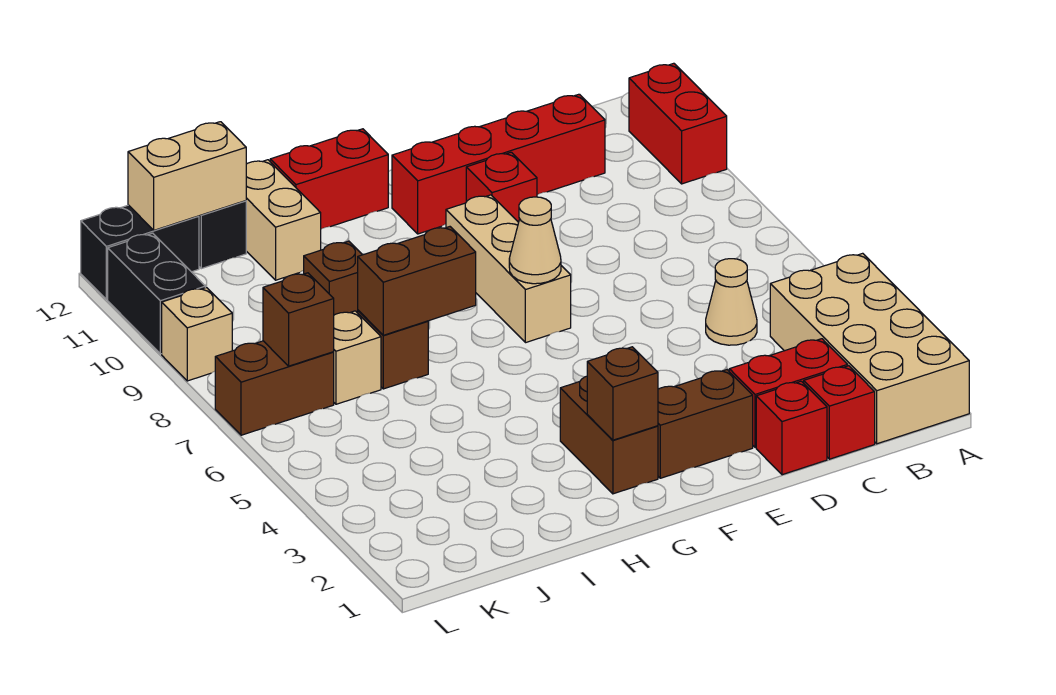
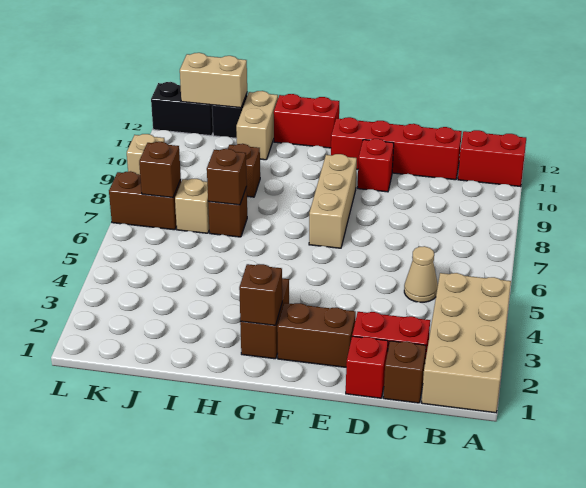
red brick A10:A11 level 1 -> red brick A11:B11 level 1
red brick C1 level 1 -> brown brick C1 level 1
tan cone F7 level 2 -> none
brown brick H7:I7 level 2 -> brown brick I7 level 2
black brick L10:L11 level 1 -> none

